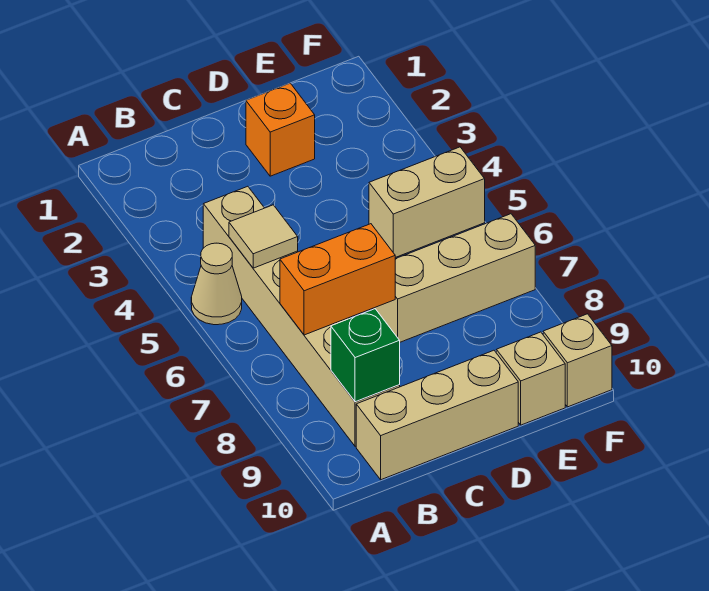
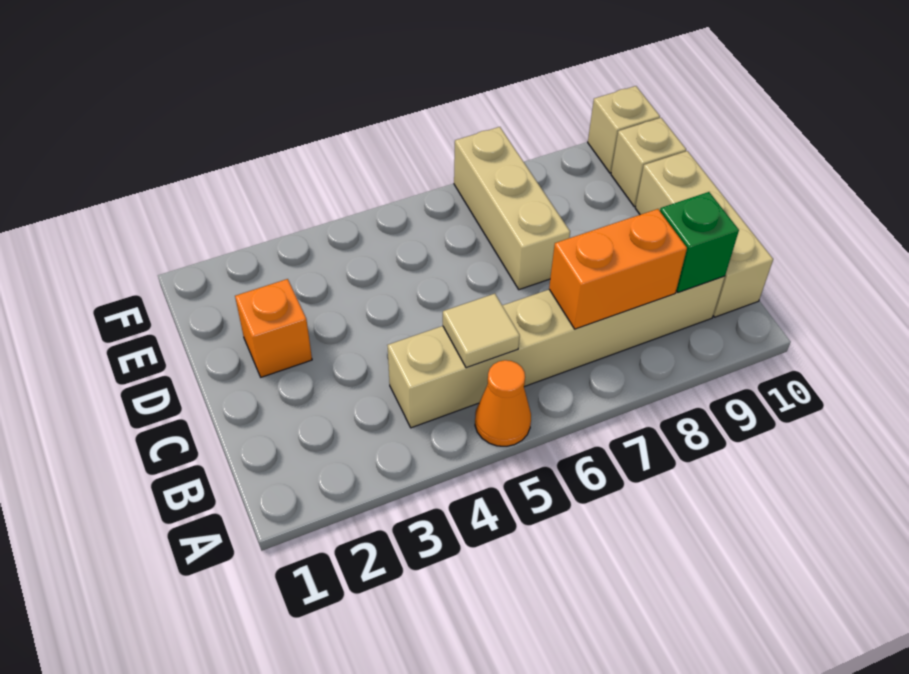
tan cone A5 level 1 -> orange cone A5 level 1
orange brick B7:C7 level 2 -> orange brick B7:B8 level 2
tan brick E5:F5 level 1 -> none

